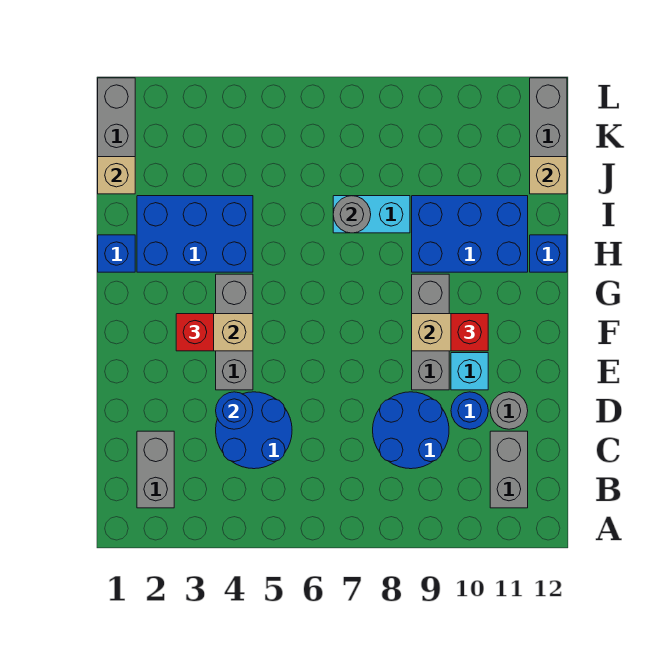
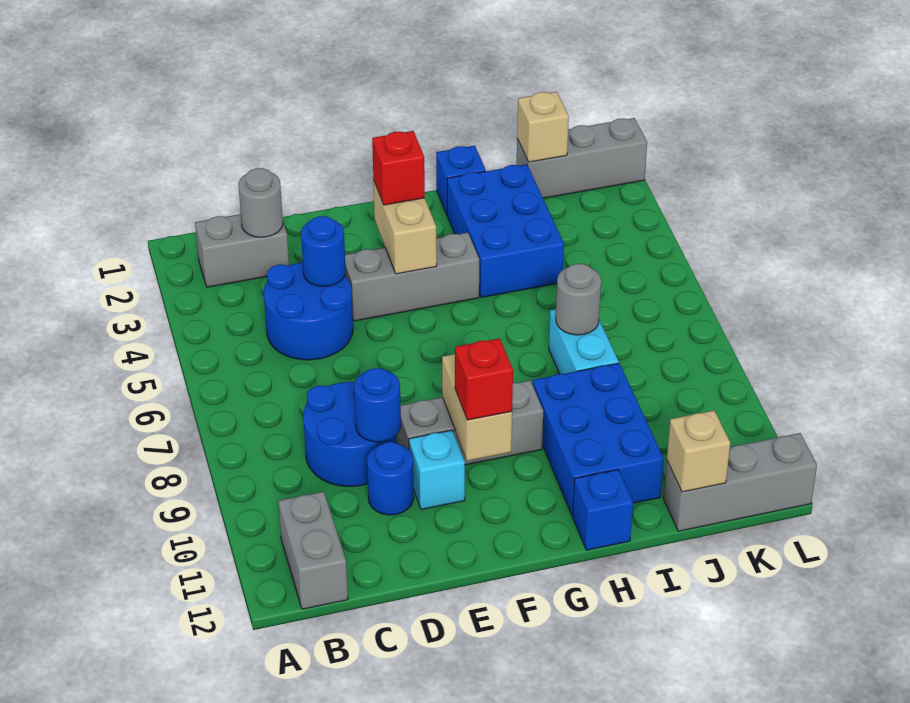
grey brick B11:C11 level 1 -> grey brick B11:B12 level 1
none -> blue round brick D9 level 2
grey round brick D11 level 1 -> grey round brick C2 level 2

